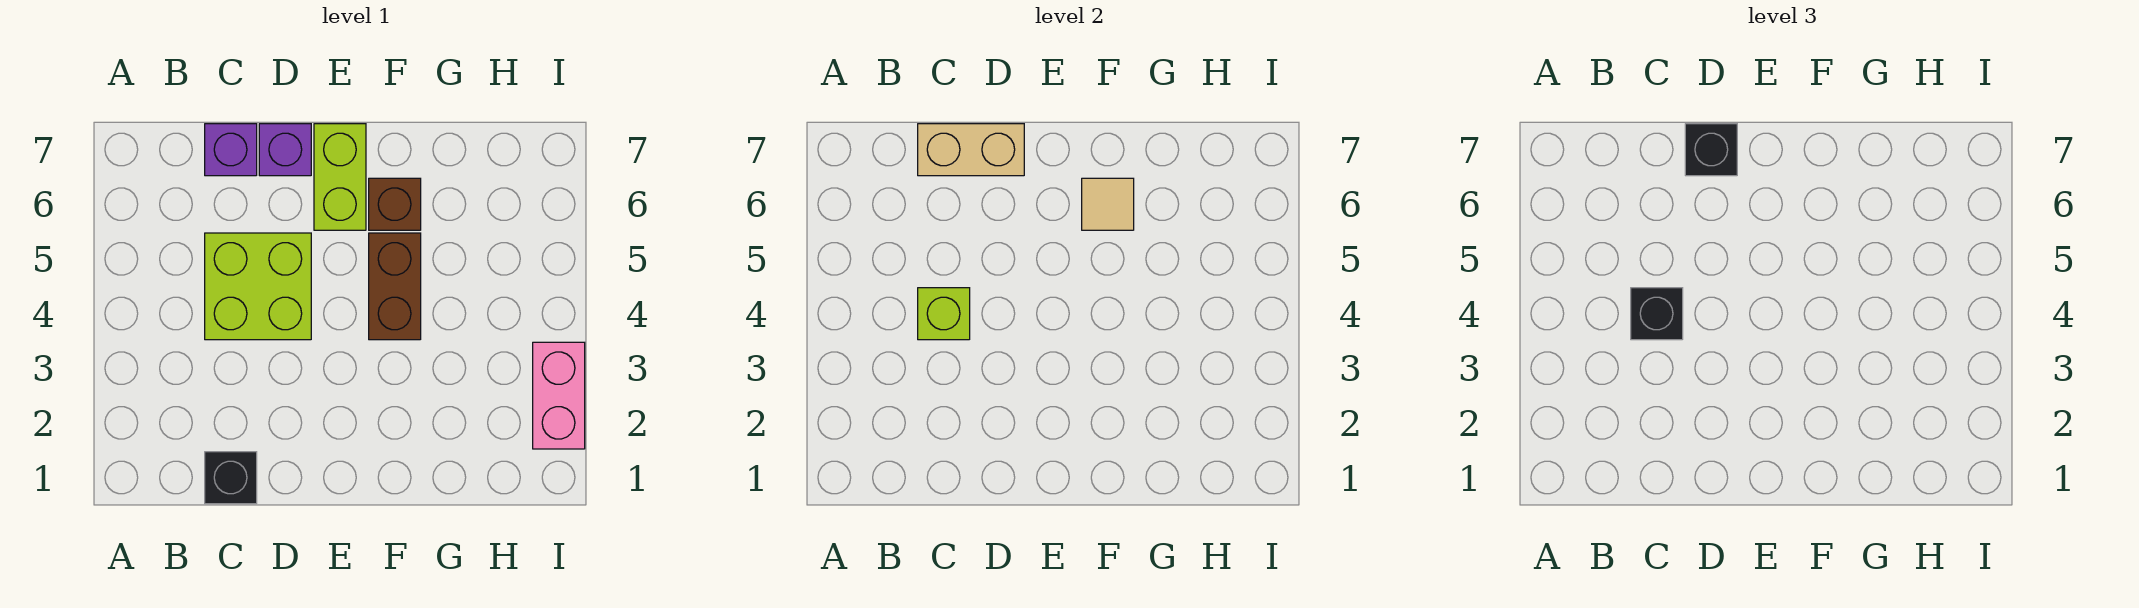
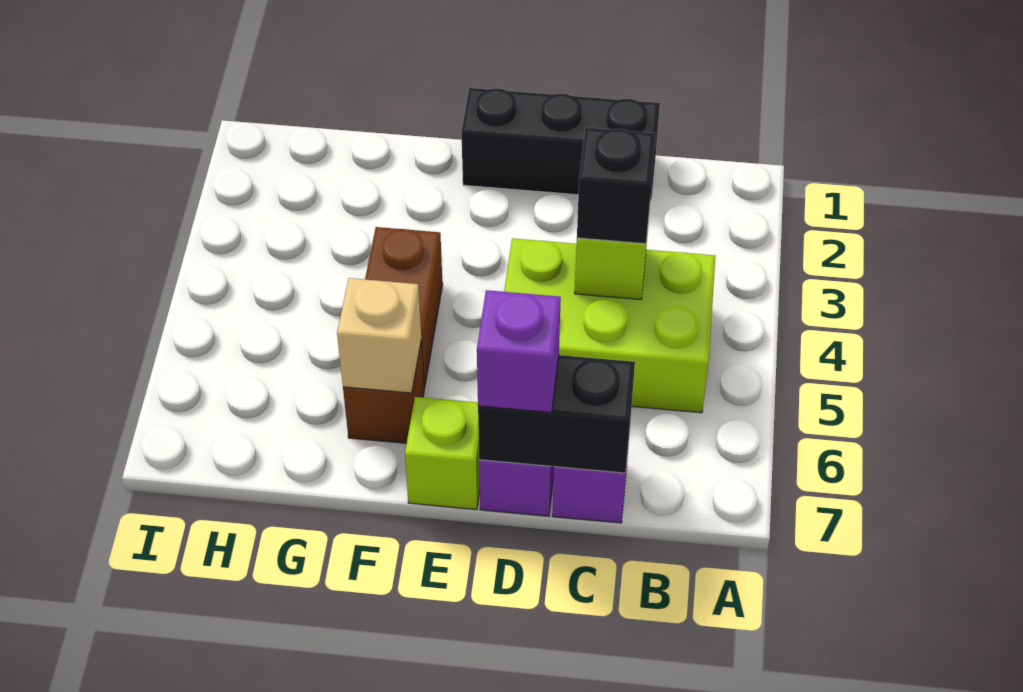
black brick C1 level 1 -> black brick C1:E1 level 1
lime brick C4:D5 level 1 -> lime brick B4:D5 level 1
tan brick C7:D7 level 2 -> black brick C7:D7 level 2
black brick D7 level 3 -> purple brick D7 level 3
lime brick E6:E7 level 1 -> lime brick E7 level 1
tan tile F6 level 2 -> tan brick F6 level 2
pink brick I2:I3 level 1 -> none

